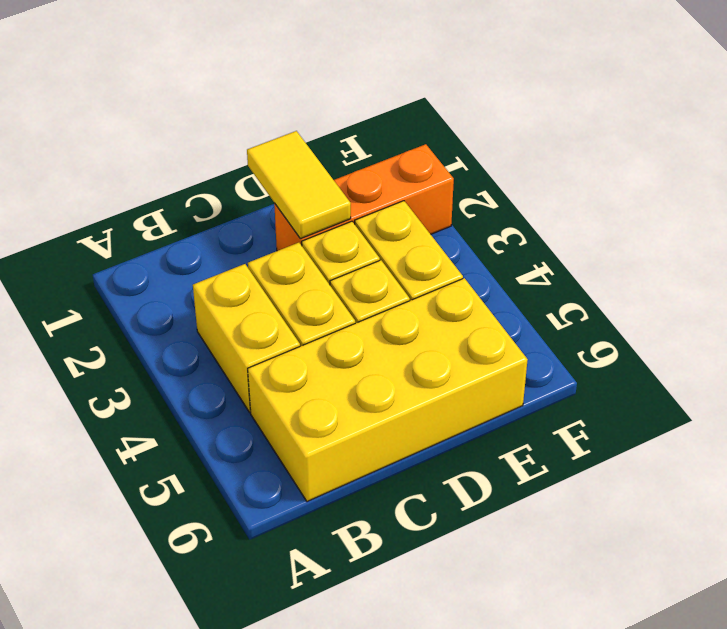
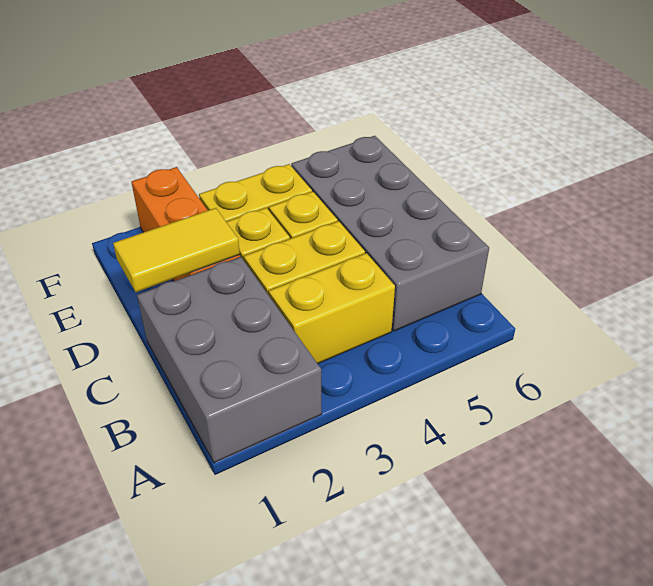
none -> grey brick A1:C2 level 1
yellow brick B5:E6 level 1 -> grey brick B5:E6 level 1

